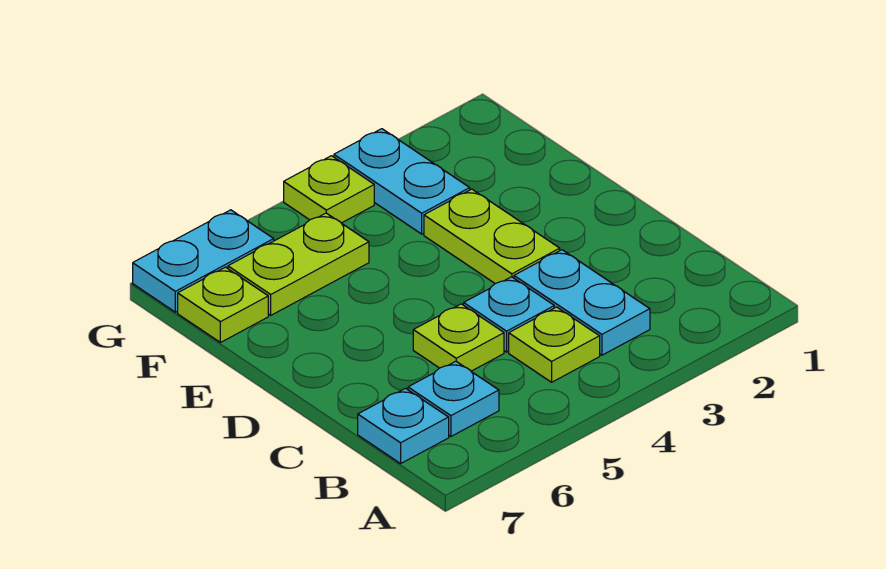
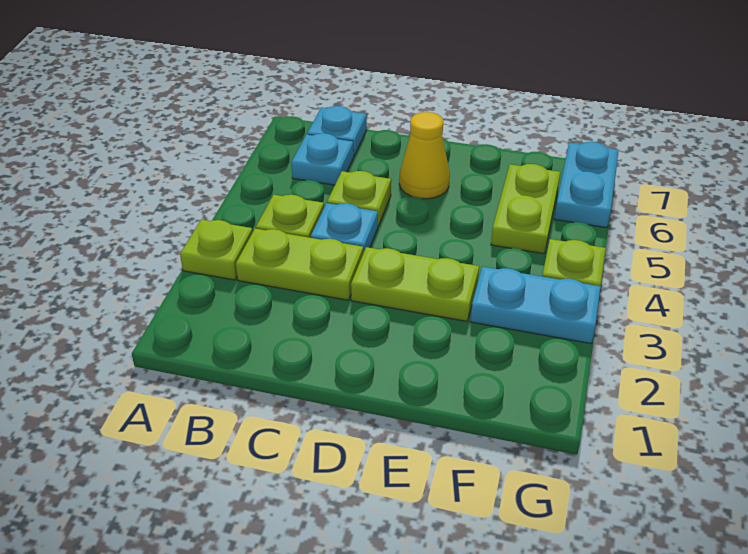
cyan plate B3:C3 level 1 -> lime plate B3:C3 level 1
none -> yellow cone D6 level 1
lime plate F7 level 1 -> lime plate A3 level 1

